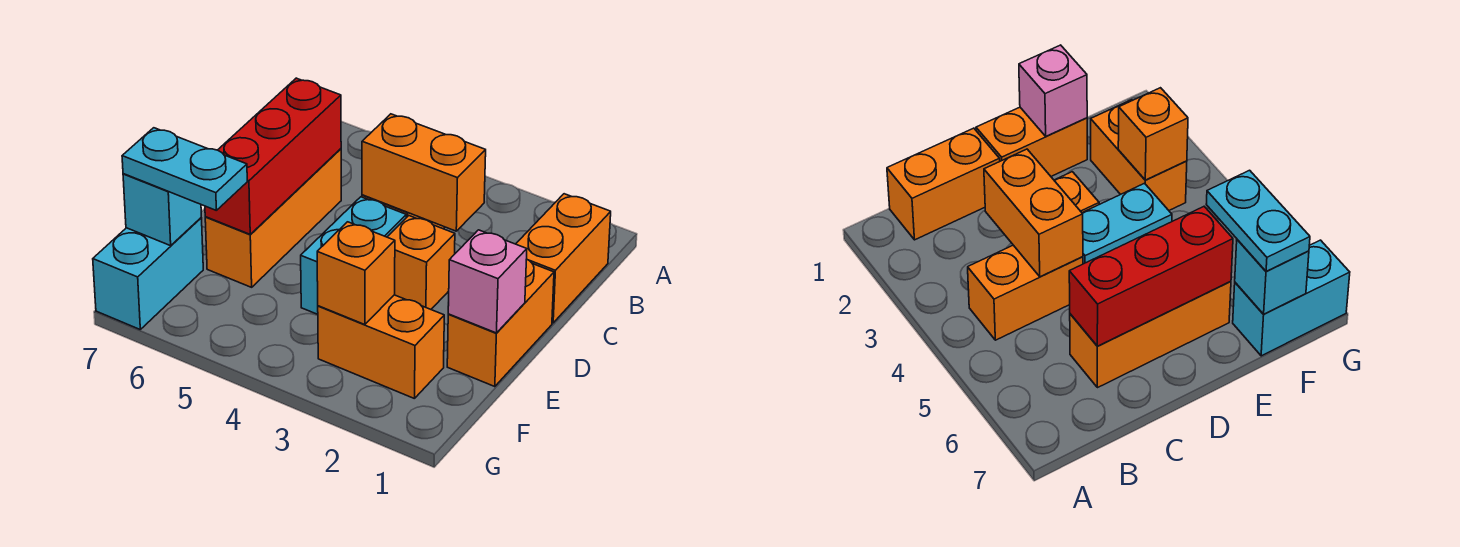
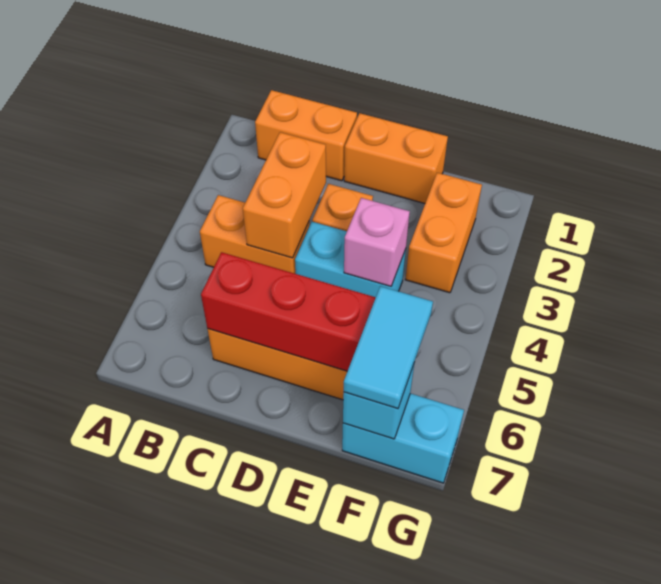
pink brick E1 level 2 -> pink brick E4 level 2
orange brick F3 level 2 -> none
cyan plate F6:F7 level 3 -> cyan tile F6:F7 level 3

